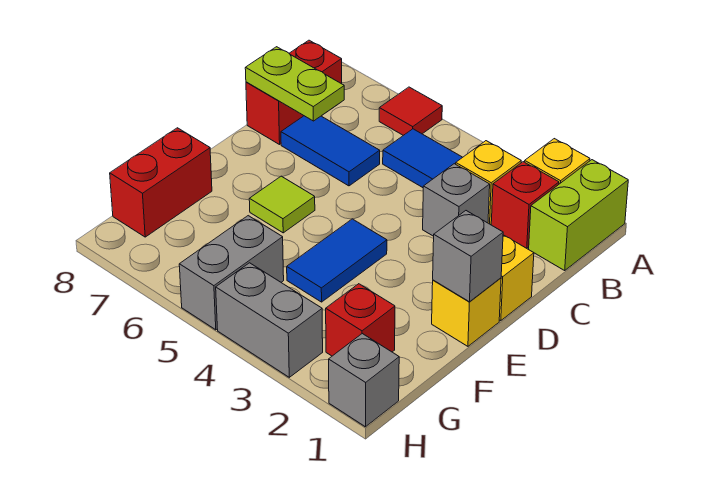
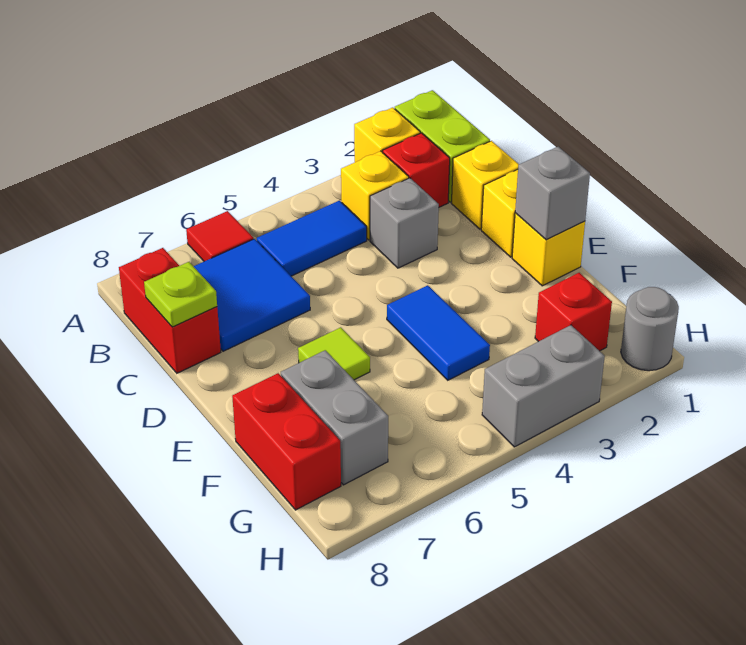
none -> yellow brick C1 level 1
blue tile C6:C7 level 1 -> blue tile B6:C7 level 1
lime plate C7:C8 level 2 -> lime plate C8 level 2
grey brick G5:H5 level 1 -> grey brick F7:G7 level 1
grey brick H1 level 1 -> grey round brick H1 level 1

